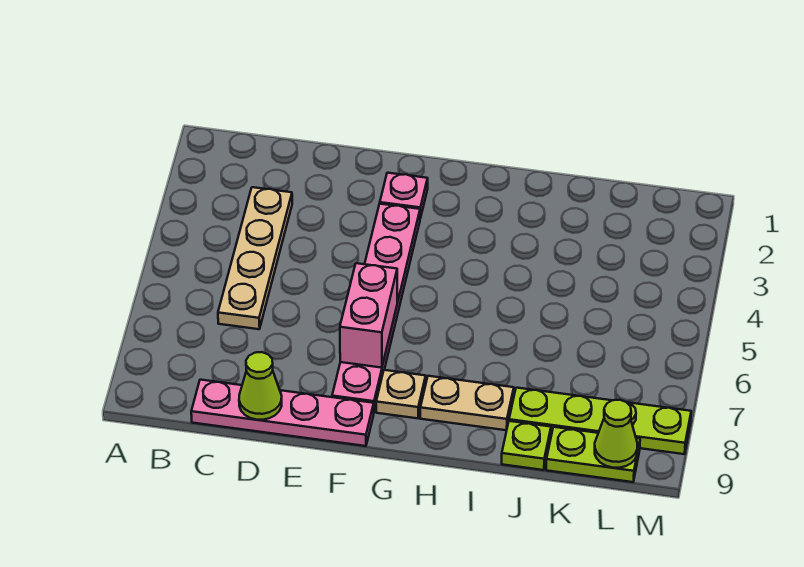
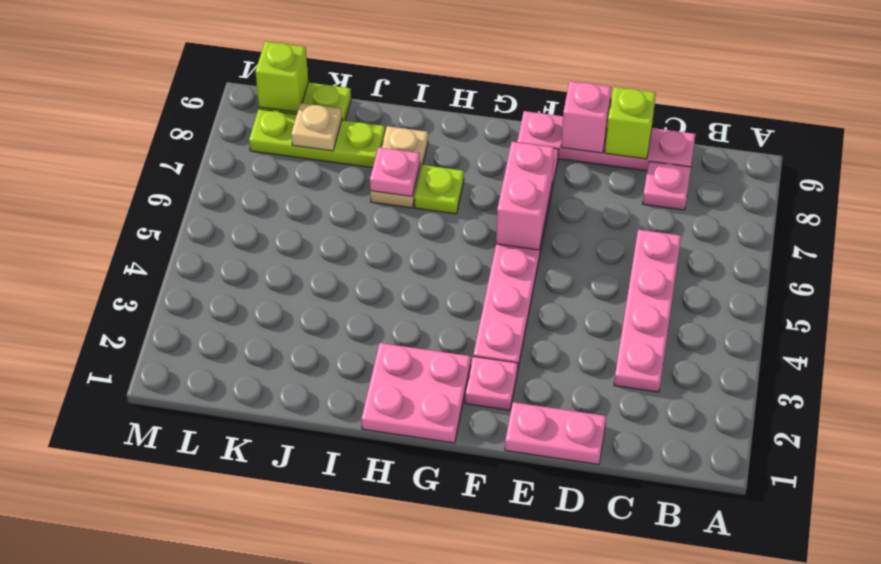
tan plate C3:C6 level 1 -> pink plate C3:C6 level 1
none -> pink plate C8 level 1
none -> pink plate D1:E1 level 1
lime cone D9 level 2 -> lime brick D9 level 2
none -> pink brick E9 level 2
none -> pink plate G1:H2 level 1
tan plate G8 level 1 -> tan plate K8 level 2
tan plate H8:I8 level 1 -> tan plate I7:I8 level 1
none -> pink plate I7 level 2
lime plate J8:M8 level 1 -> lime plate J8:L8 level 1
lime plate J9 level 1 -> lime plate H7 level 1
lime cone L9 level 2 -> lime brick L9 level 2

